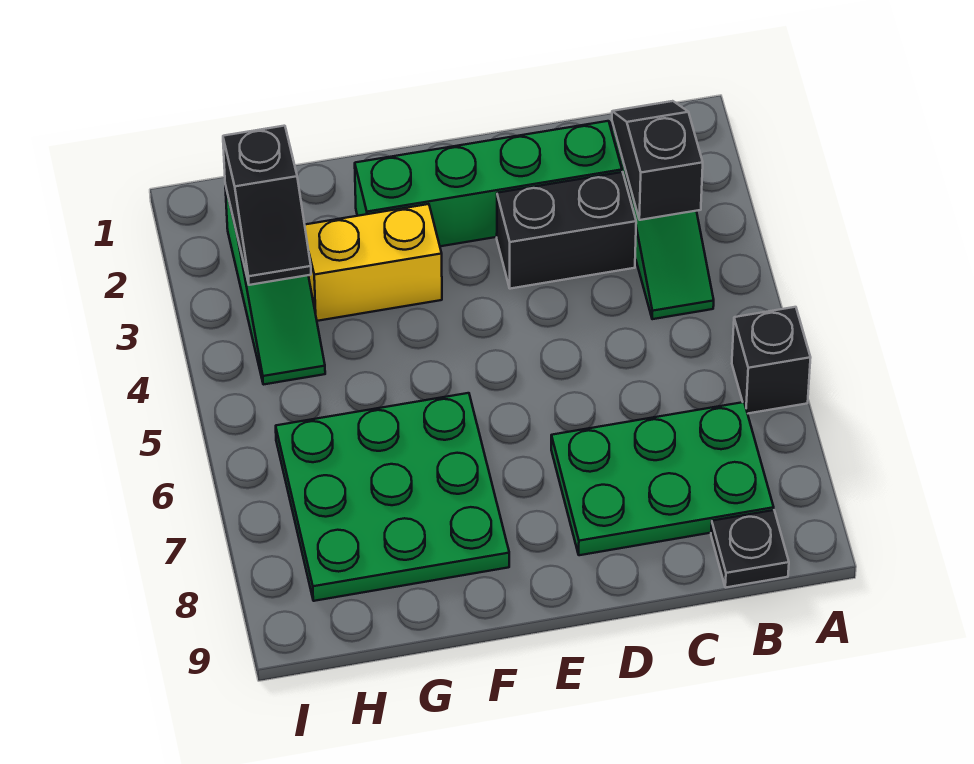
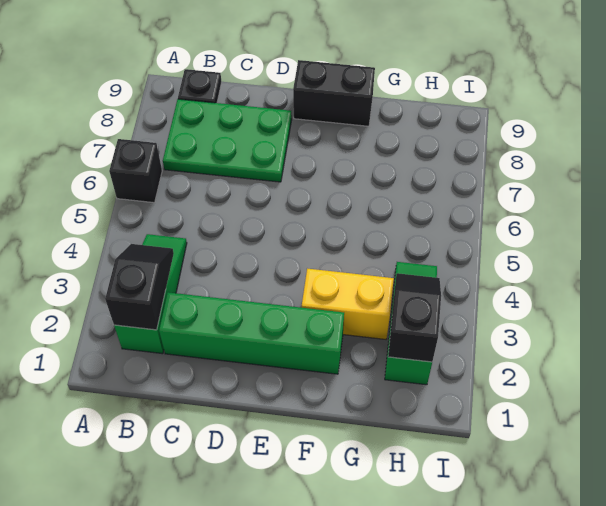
black slope B2:B3 level 2 top 3 -> black slope B2:B3 level 2 top 2
black brick C3:D3 level 1 -> black brick E9:F9 level 1
green plate F6:H8 level 1 -> none

